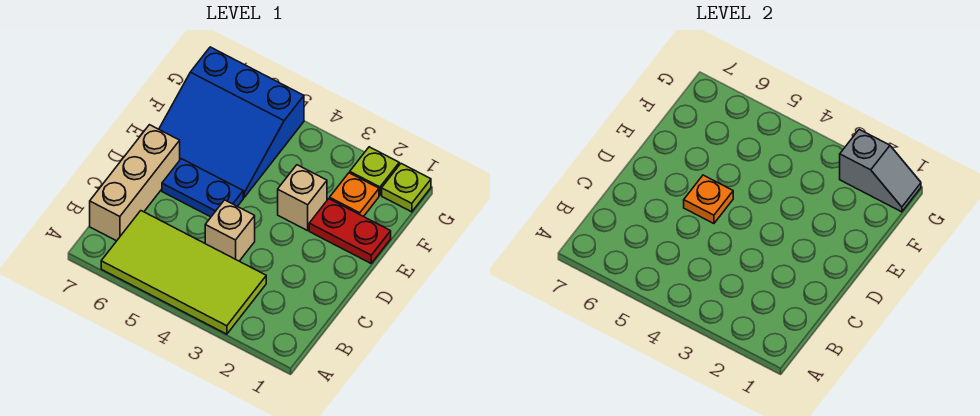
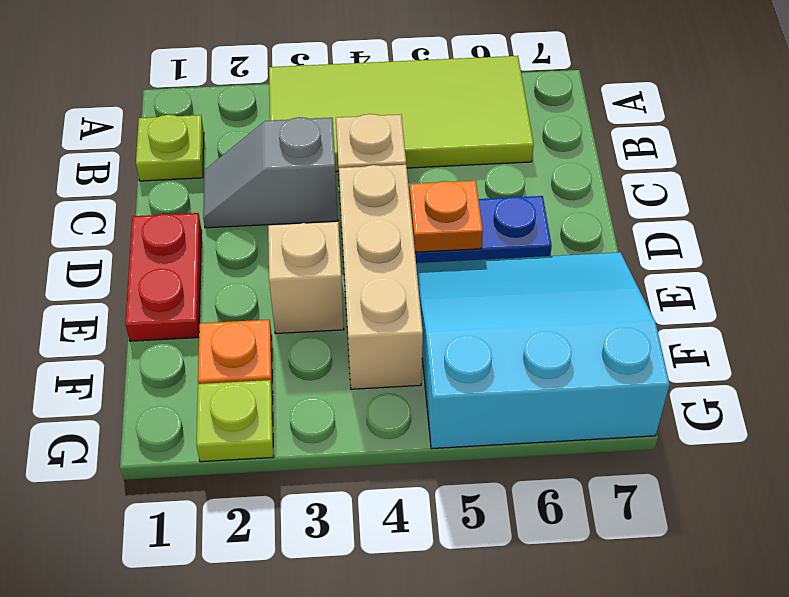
tan brick B7:D7 level 1 -> tan brick D4:F4 level 1
red plate E1:E2 level 1 -> red plate D1:E1 level 1
blue slope E5:G7 level 1 top G -> cyan slope E5:G7 level 1 top G
lime plate G1 level 1 -> lime plate B1 level 1
grey slope G1:G2 level 2 top 2 -> grey slope C2:C3 level 1 top 3

